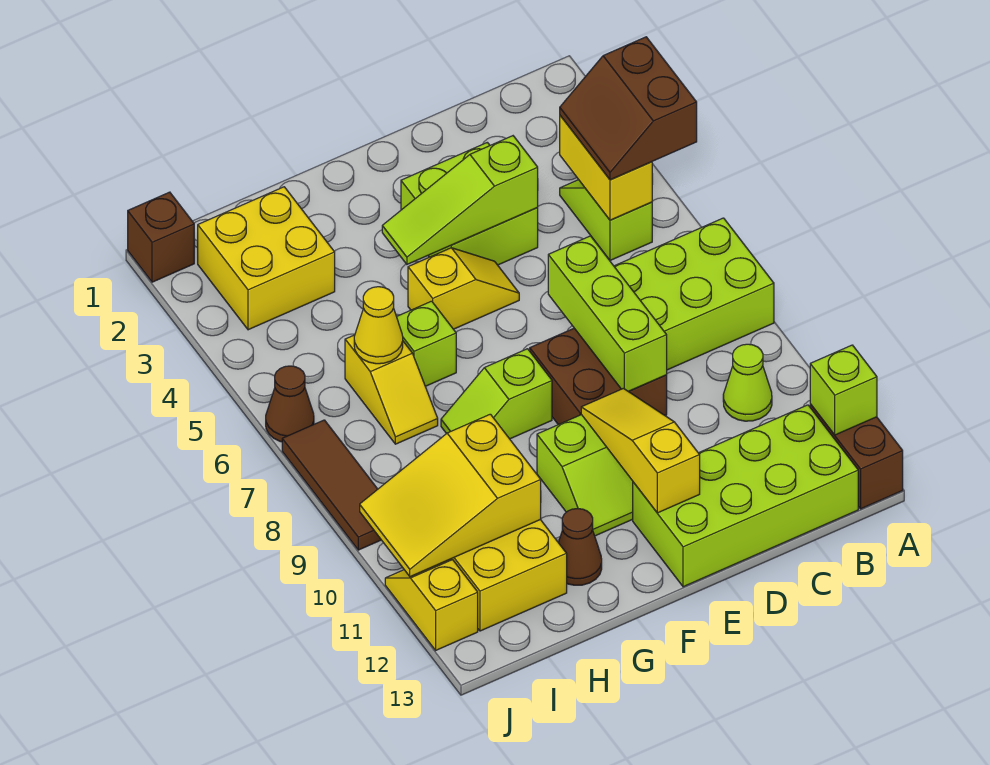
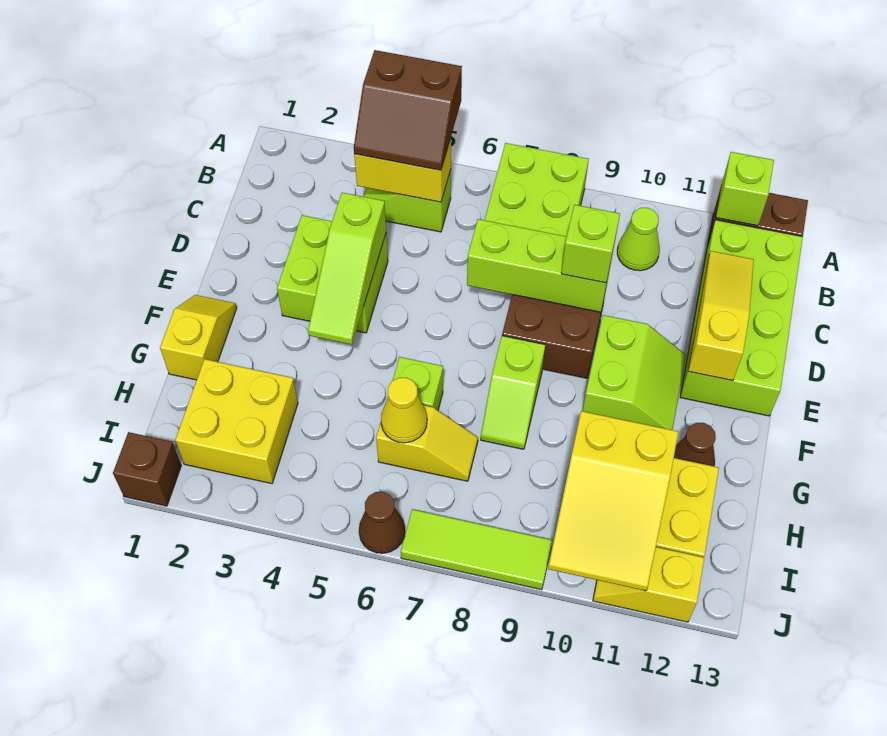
none -> lime brick D9 level 3
yellow slope E5:F5 level 1 top F -> yellow slope F1:G1 level 1 top G
yellow slope E10:E12 level 2 top 12 -> yellow slope C12:E12 level 2 top E
brown tile J7:J9 level 1 -> lime tile J7:J9 level 1

